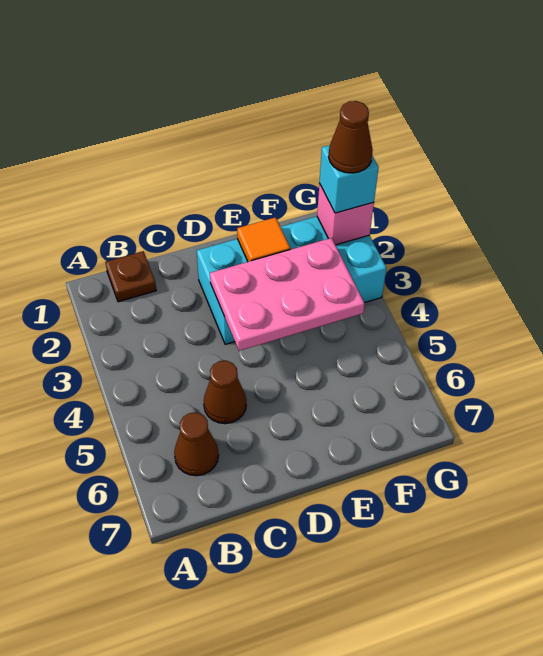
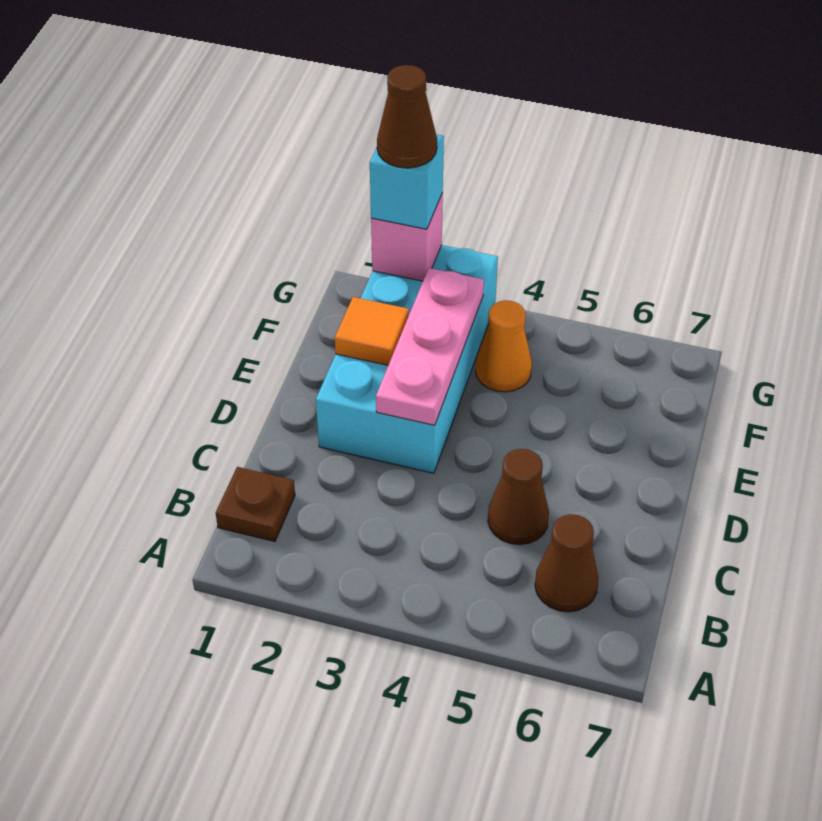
pink plate D3:F4 level 2 -> pink plate D3:F3 level 2
none -> orange cone F4 level 1

